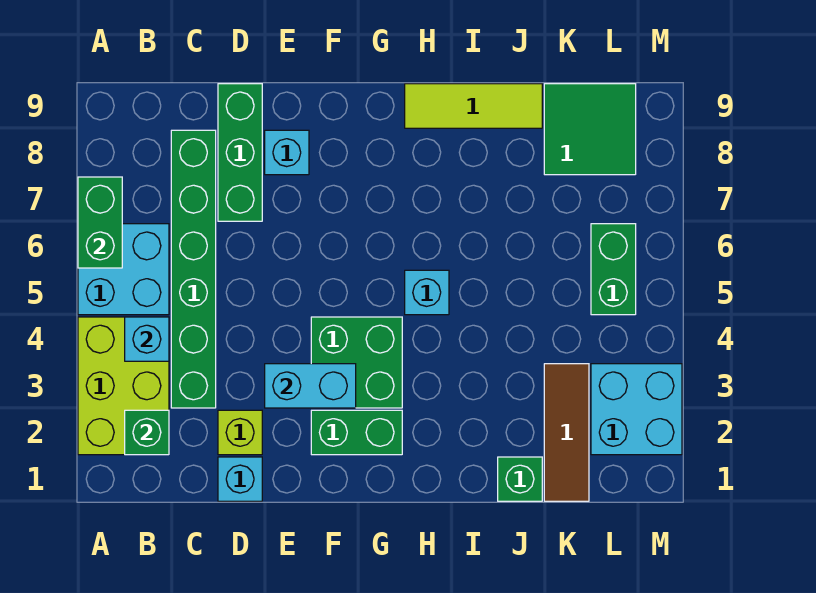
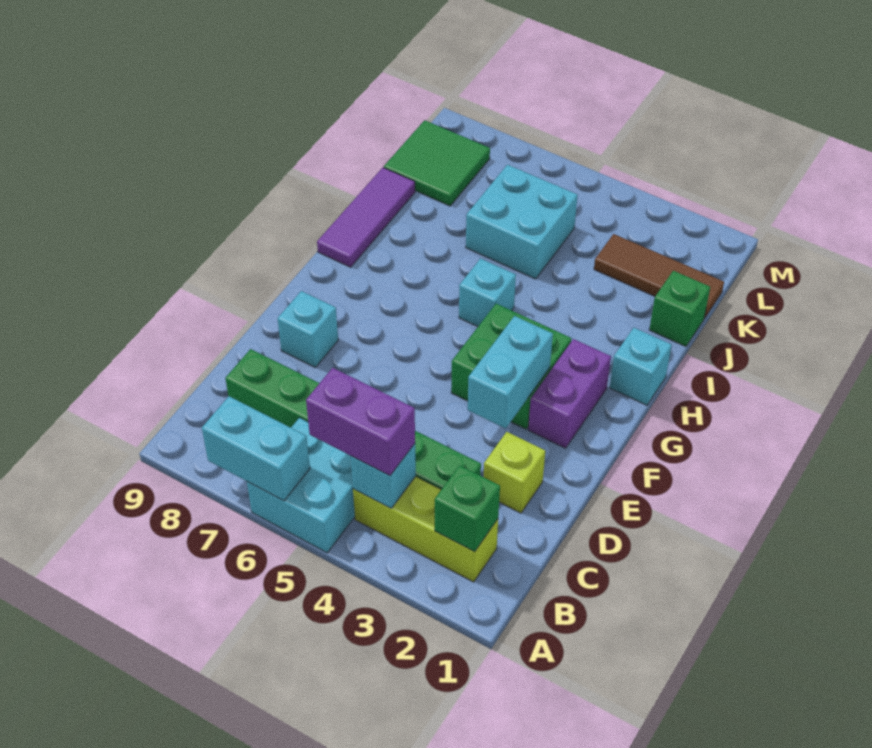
lime brick A2:B4 level 1 -> lime brick B2:B4 level 1
green brick A6:A7 level 2 -> cyan brick A6:A7 level 2
none -> purple brick B4:B5 level 3
cyan brick D1 level 1 -> cyan brick H1 level 1
green brick D7:D9 level 1 -> none
green brick F2:G2 level 1 -> purple brick F2:G2 level 1
lime tile H9:J9 level 1 -> purple tile H9:J9 level 1
cyan brick L2:M3 level 1 -> cyan brick J5:K6 level 1
green brick L5:L6 level 1 -> none

